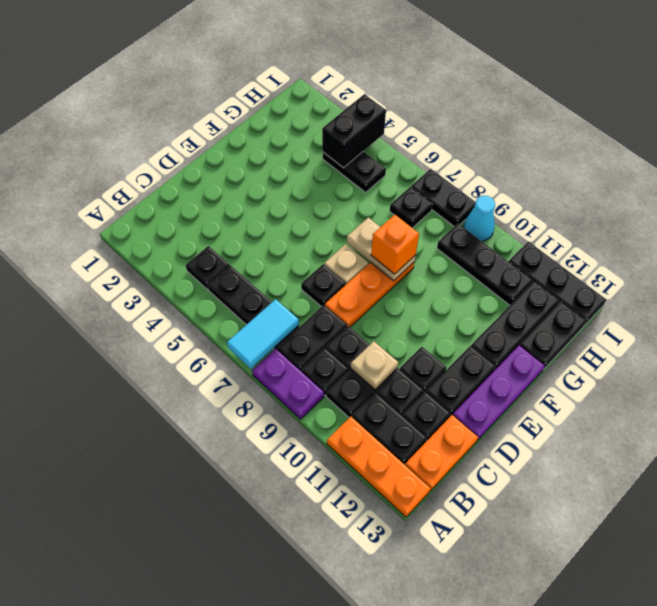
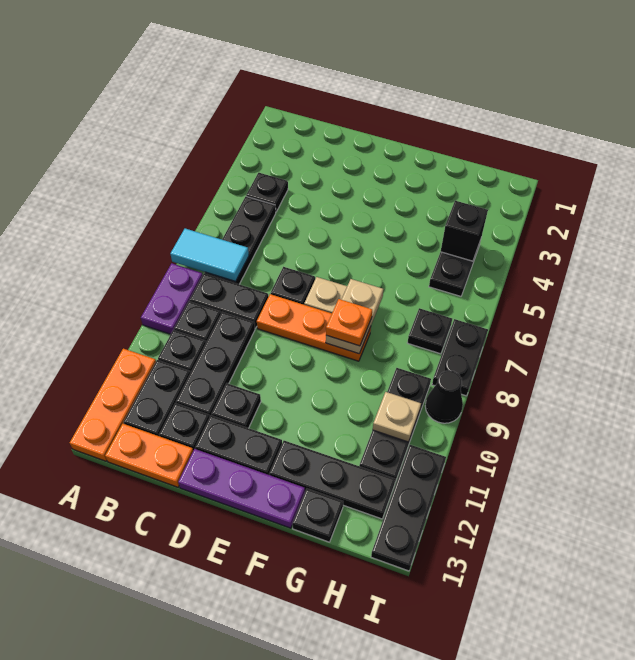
tan plate C10 level 2 -> tan plate H10 level 2
orange brick F8 level 3 -> orange plate F8 level 3
black plate G13:H13 level 1 -> black plate G13 level 1
black brick H4:I4 level 2 -> black brick H4 level 2
cyan cone I9 level 1 -> black cone I9 level 1

